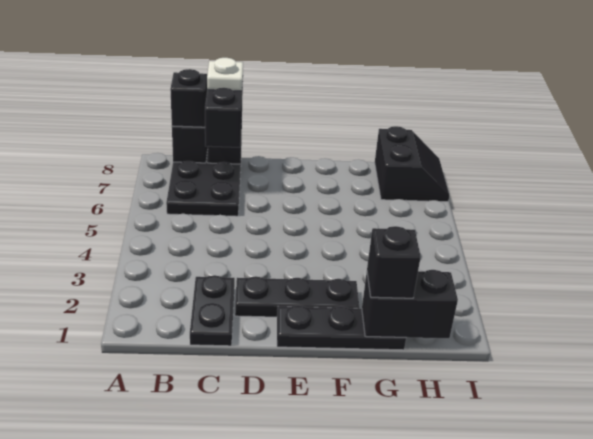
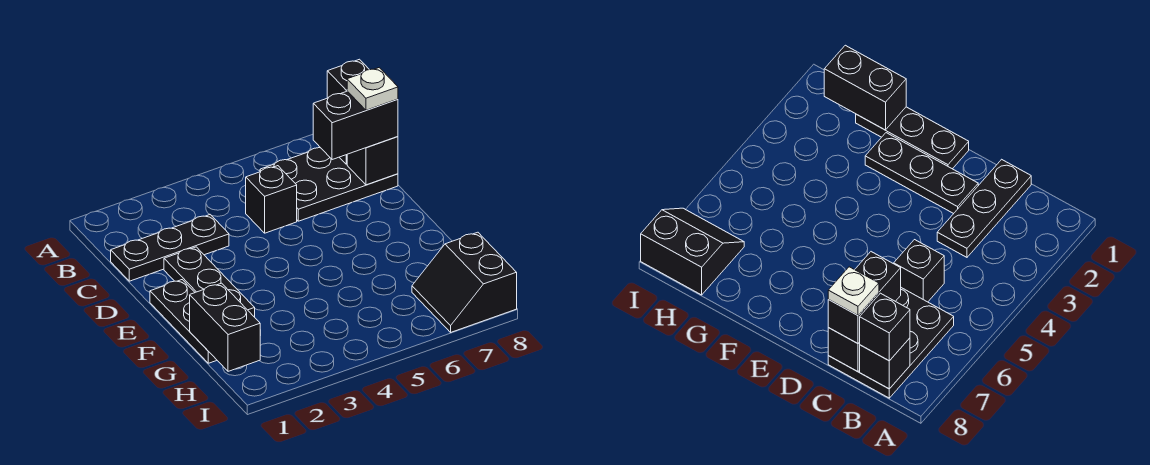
black plate C1:C2 level 1 -> black plate C1:C3 level 1
black brick G1 level 3 -> black brick C5 level 1
black slope H7:I8 level 1 top H -> black slope H7:I8 level 1 top 8

